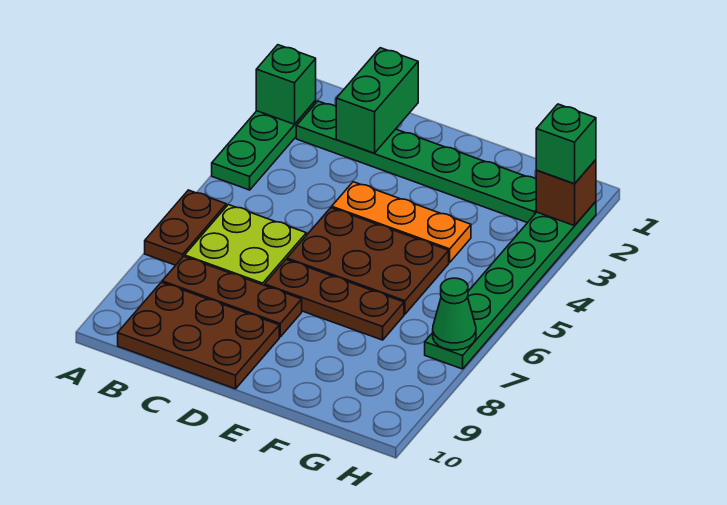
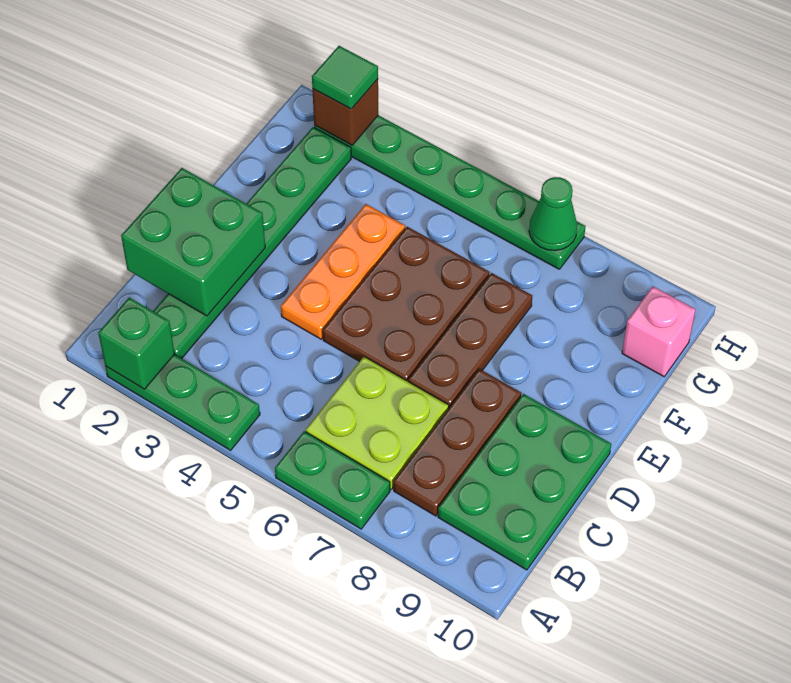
brown plate A6:A7 level 1 -> green plate A6:A7 level 1
brown plate B9:D10 level 1 -> green plate B9:D10 level 1
green brick C1:C2 level 2 -> green brick C1:D2 level 2
none -> pink brick G10 level 1
green brick H2 level 3 -> green tile H2 level 3

